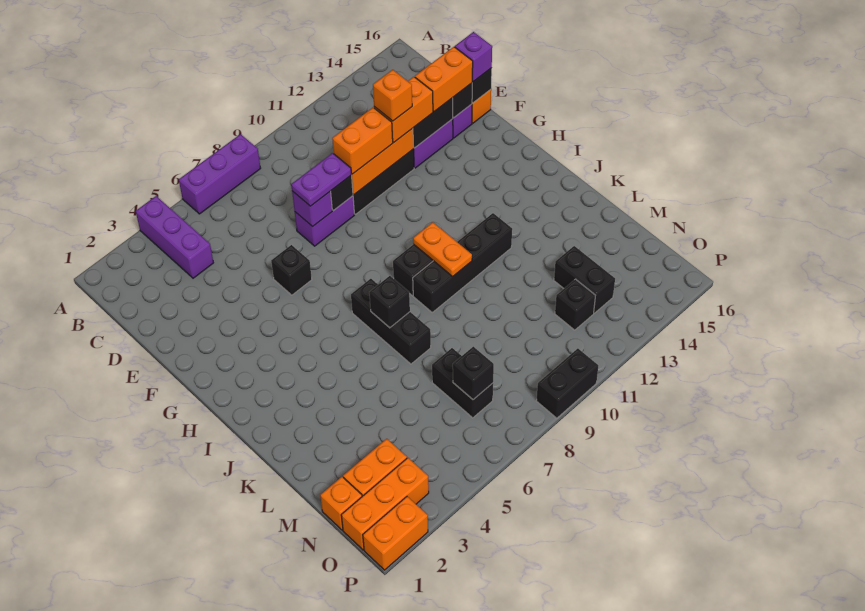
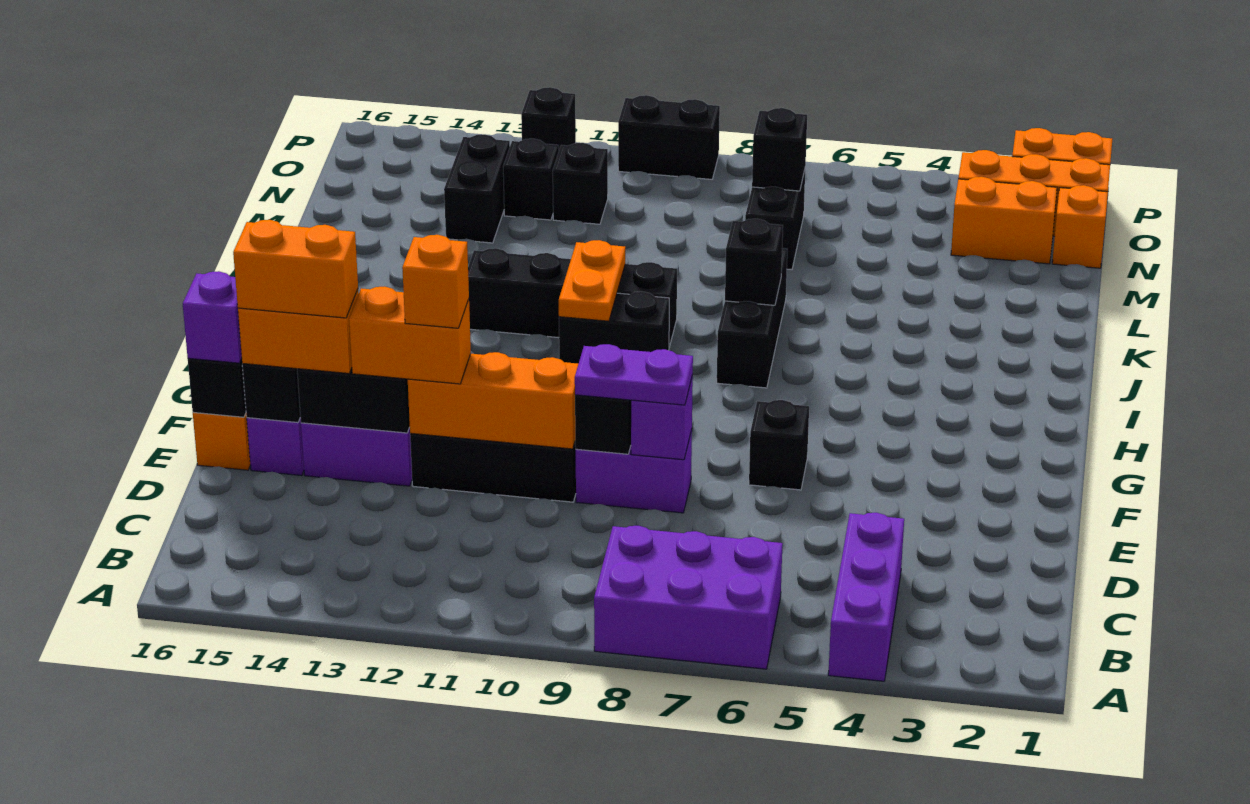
purple brick A6:A8 level 1 -> purple brick A6:B8 level 1
orange brick E10:E11 level 3 -> orange brick E14:E15 level 4
none -> black brick N11 level 1
none -> black brick P12 level 1

